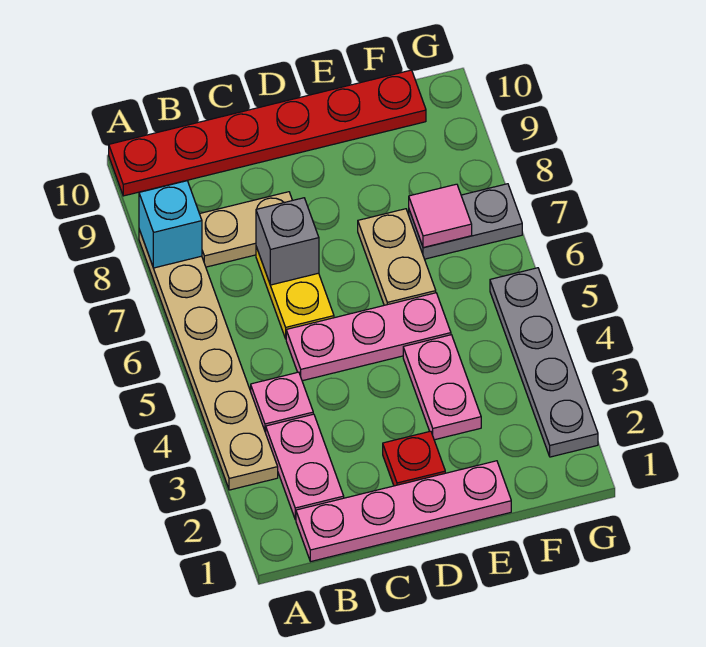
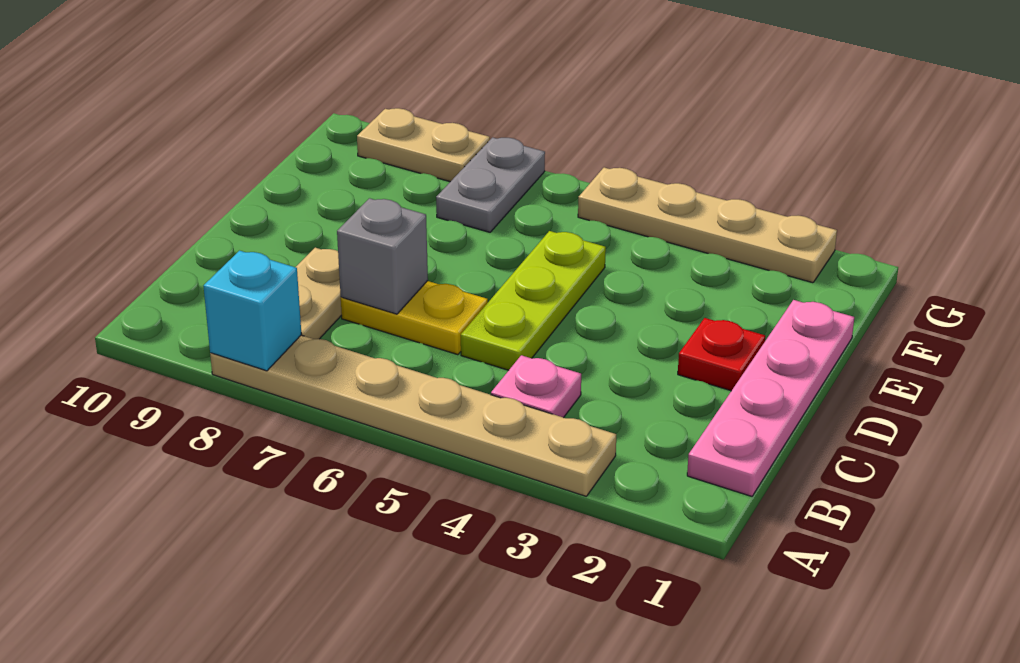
red plate A10:F10 level 1 -> none
pink plate B2:B3 level 1 -> none
pink plate C5:E5 level 1 -> lime plate C5:E5 level 1
pink plate E3:E4 level 1 -> none
tan plate E6:E7 level 1 -> tan plate G8:G9 level 1
pink tile F7 level 2 -> none
grey plate G2:G5 level 1 -> tan plate G2:G5 level 1

